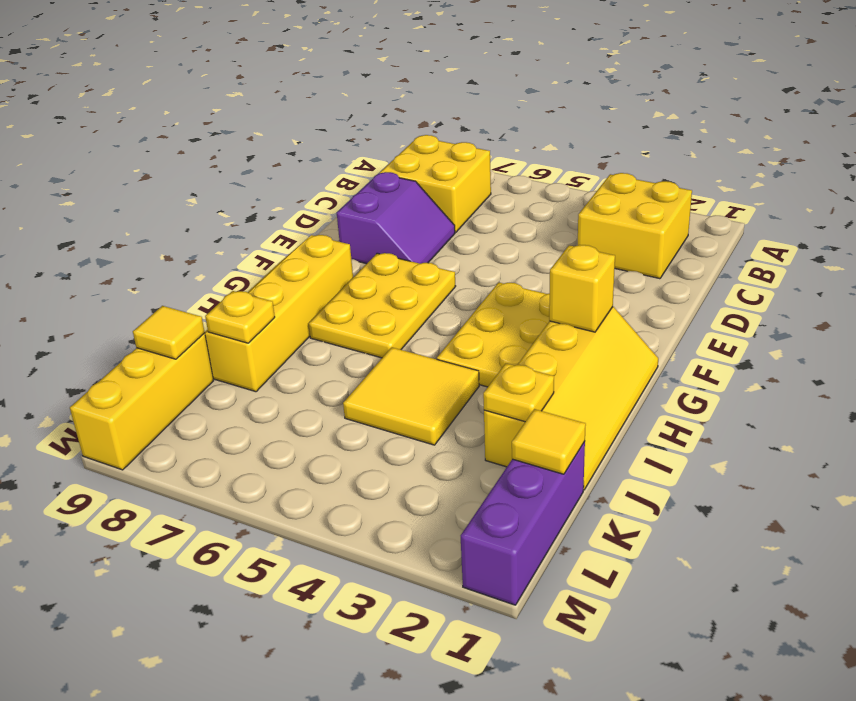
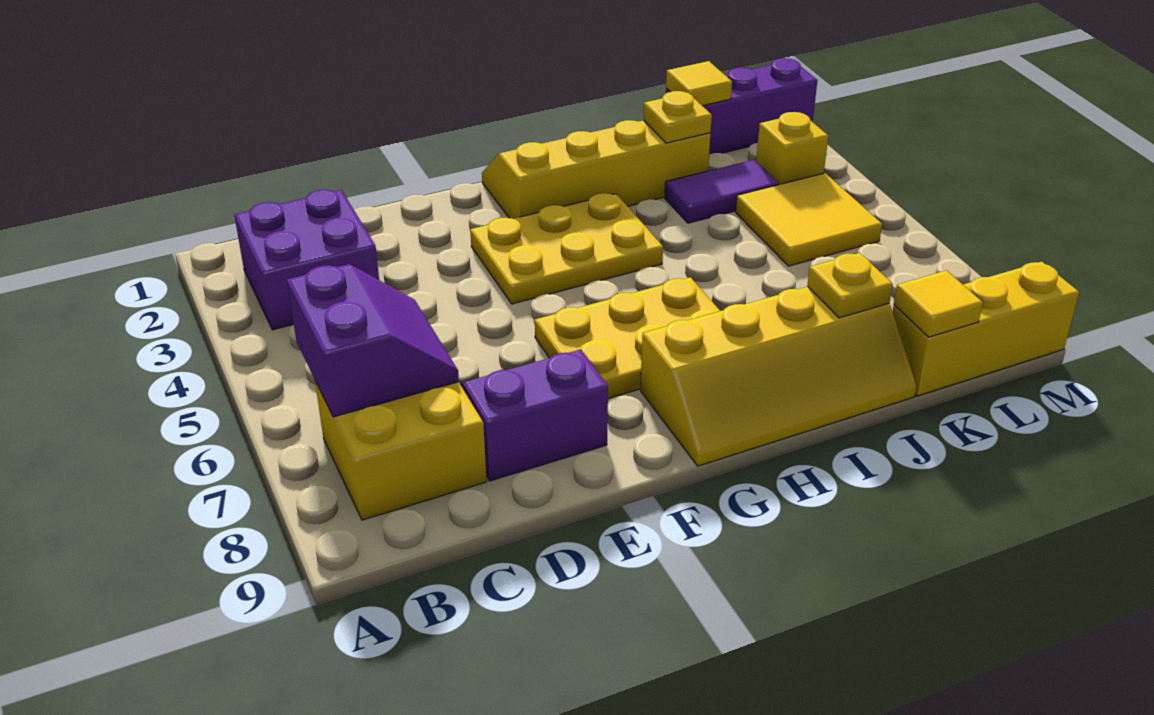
yellow brick B2:C3 level 1 -> purple brick B2:C3 level 1
none -> purple slope B6:C7 level 2 top B
yellow brick G2 level 2 -> yellow brick L3 level 1
yellow tile I4:J5 level 1 -> yellow tile K4:L5 level 1
none -> purple tile J3:K3 level 1

